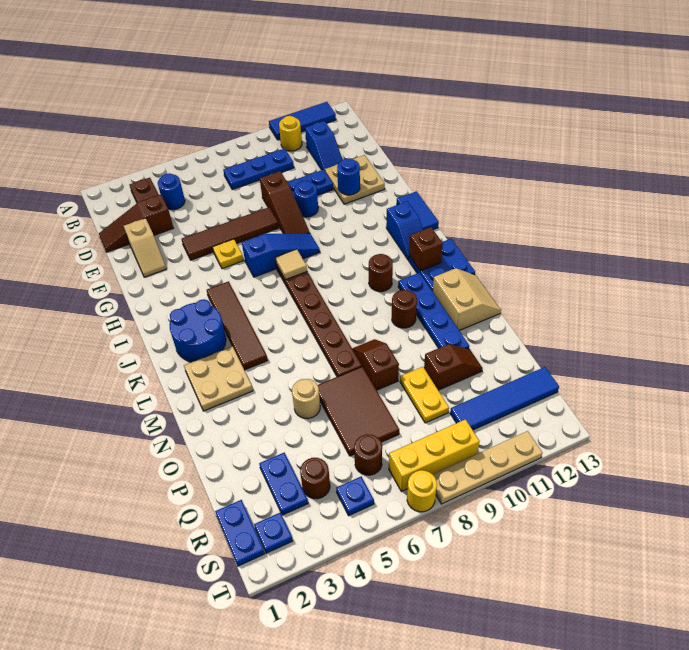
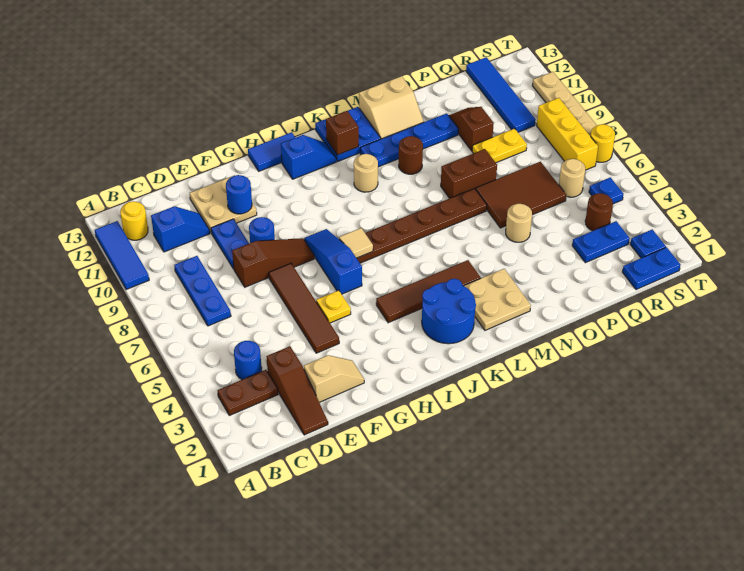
yellow round brick B10 level 1 -> yellow round brick B12 level 1
brown round brick K10 level 1 -> tan round brick K10 level 1
tan slope M12:N13 level 1 top 12 -> tan slope M12:N13 level 1 top 13
brown slope N8:O8 level 1 top O -> brown brick N8:O8 level 1
brown round brick R6 level 1 -> tan round brick R6 level 1

